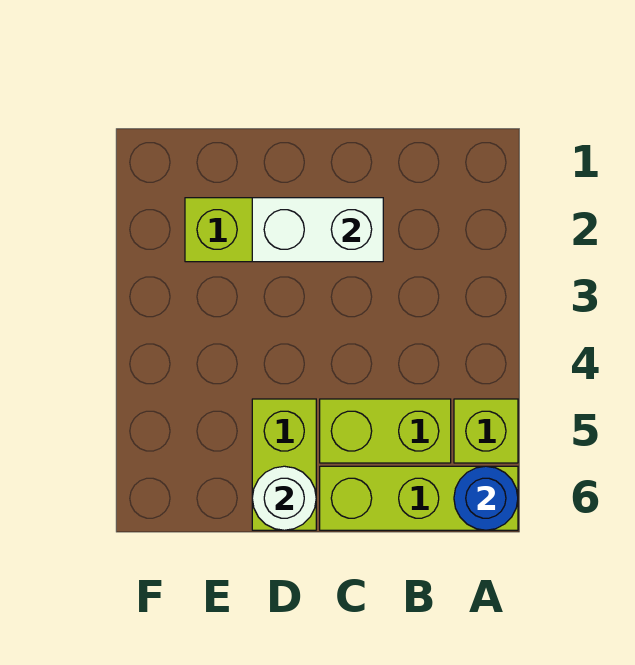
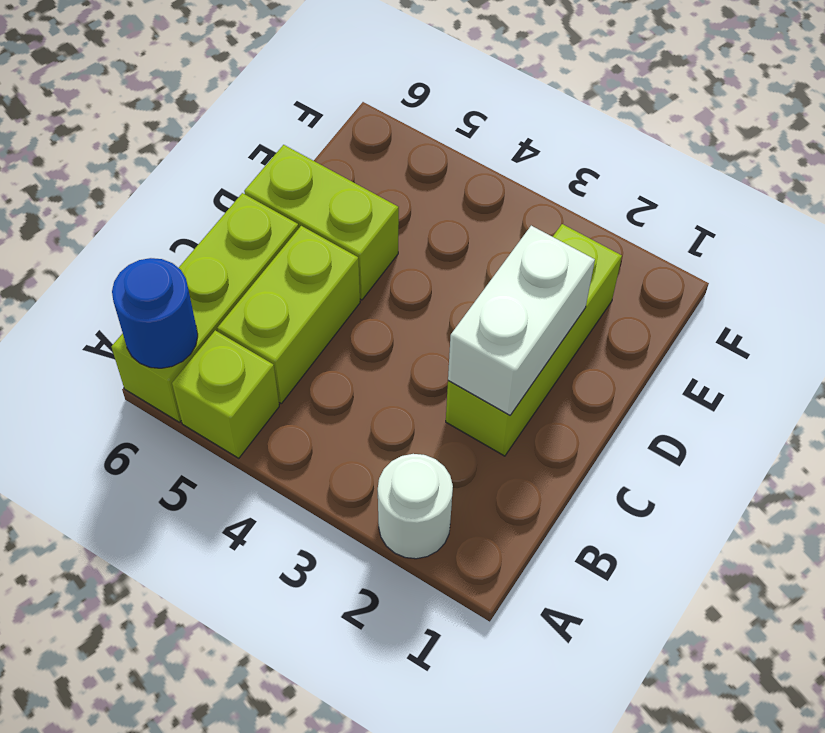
white round brick D6 level 2 -> white round brick A2 level 1

